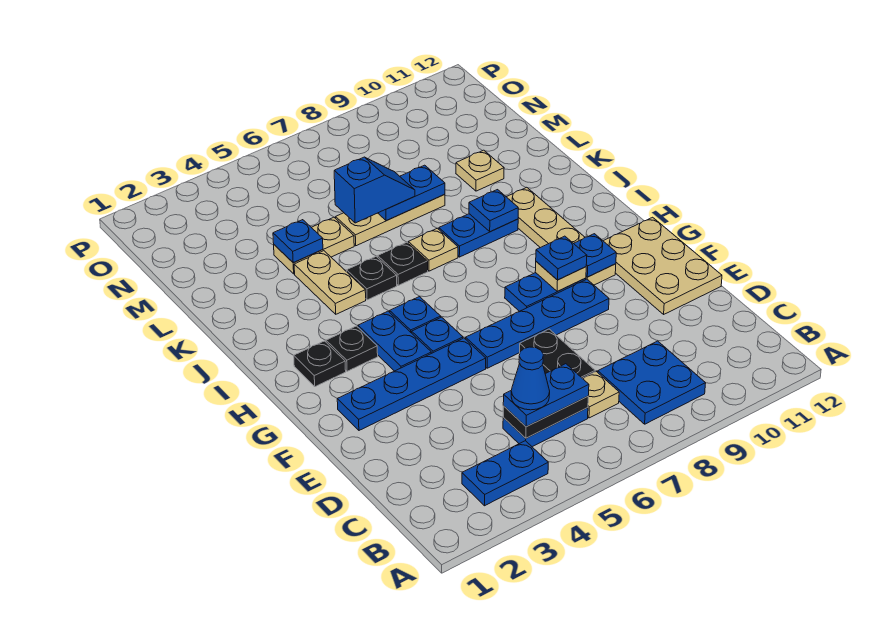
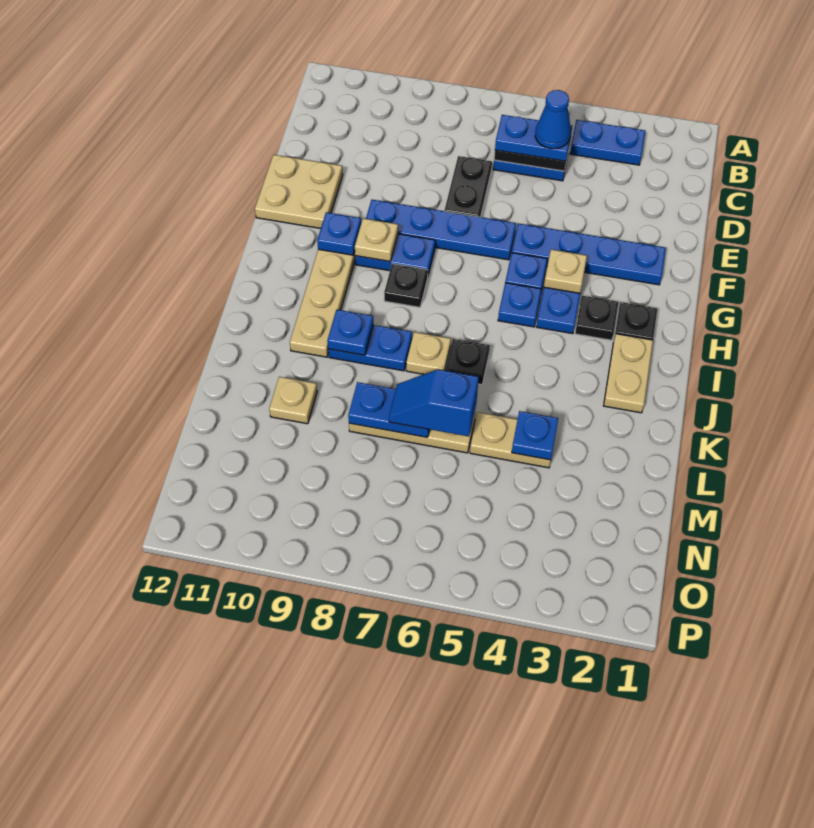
blue plate B8:C9 level 1 -> none
tan plate C7 level 1 -> tan plate G4 level 2
tan plate E11:G12 level 1 -> tan plate E11:F12 level 1
blue plate G9 level 3 -> none
tan plate J4:K4 level 1 -> tan plate I2:J2 level 1
black plate J5 level 1 -> black plate H8 level 1

